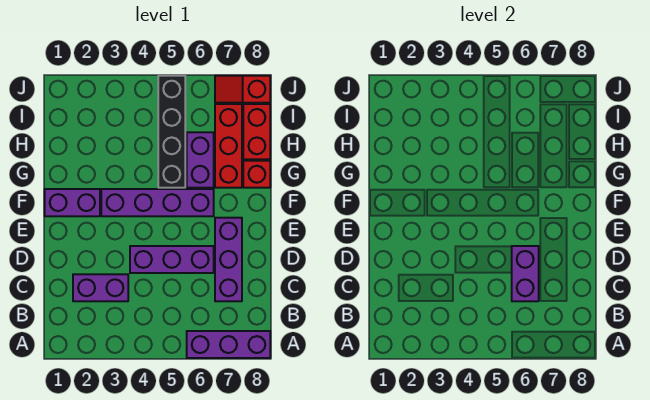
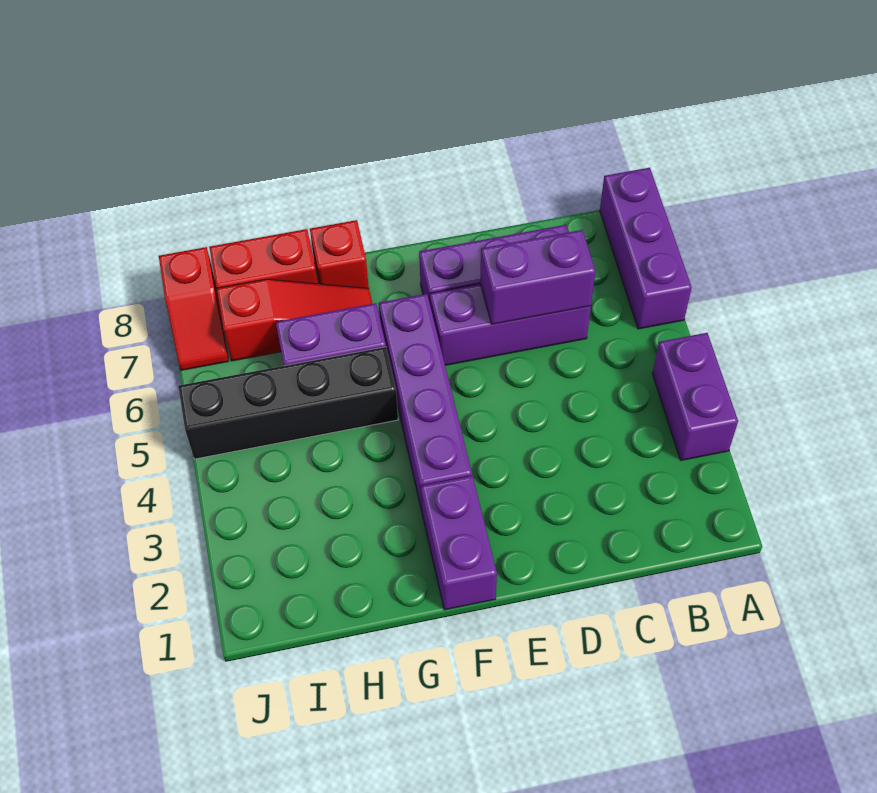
purple brick C2:C3 level 1 -> purple brick A3:A4 level 1
purple brick D4:D6 level 1 -> purple brick C6:E6 level 1
red brick G7:I7 level 1 -> red slope G7:I7 level 1 top I

